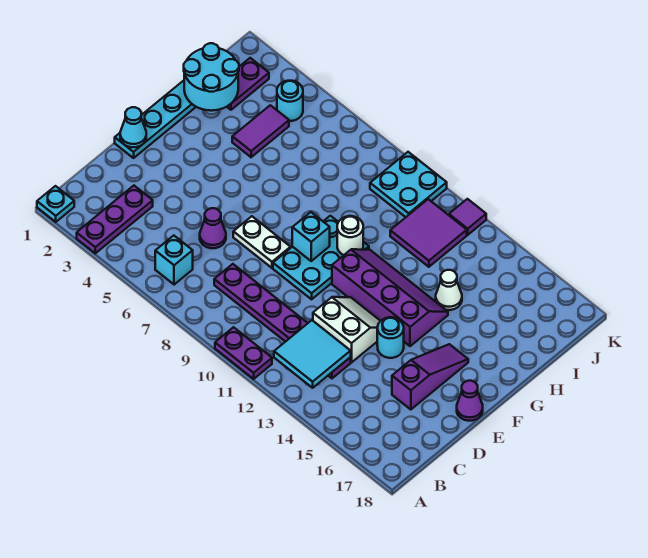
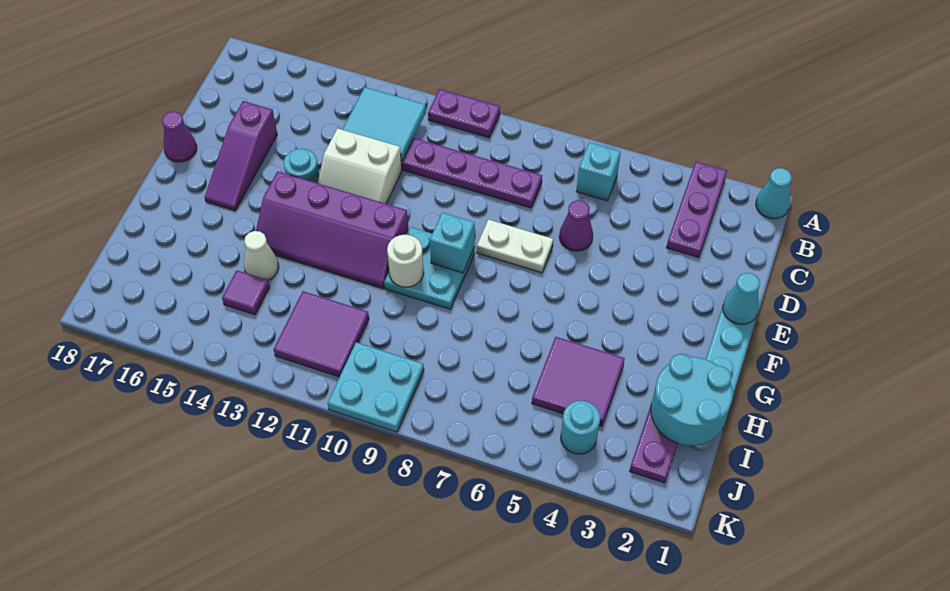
cyan plate A1 level 1 -> cyan cone A1 level 1
cyan plate E9:G10 level 1 -> cyan plate F9:G10 level 1
purple tile H4:I4 level 1 -> purple tile H4:I5 level 1
purple tile K12 level 1 -> purple tile I14 level 1

